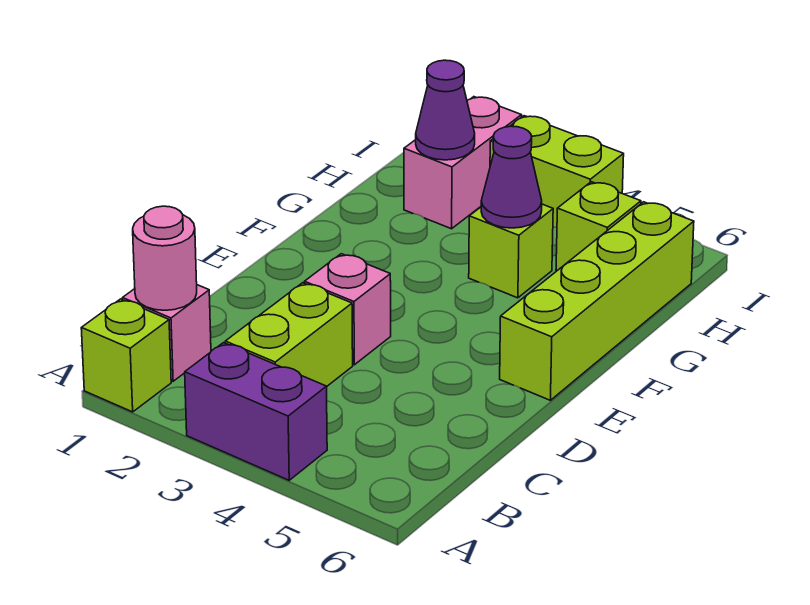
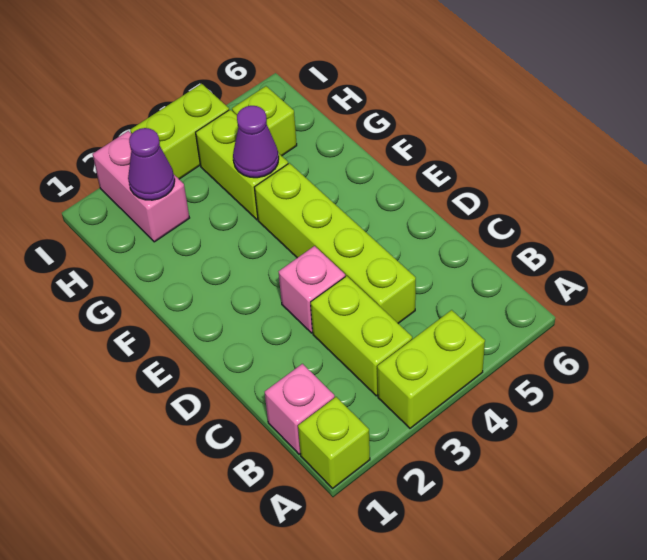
purple brick A3:A4 level 1 -> lime brick A3:A4 level 1
pink round brick B1 level 2 -> none
lime brick E6:H6 level 1 -> lime brick C4:F4 level 1
lime brick G4 level 1 -> lime brick G4:H4 level 1

